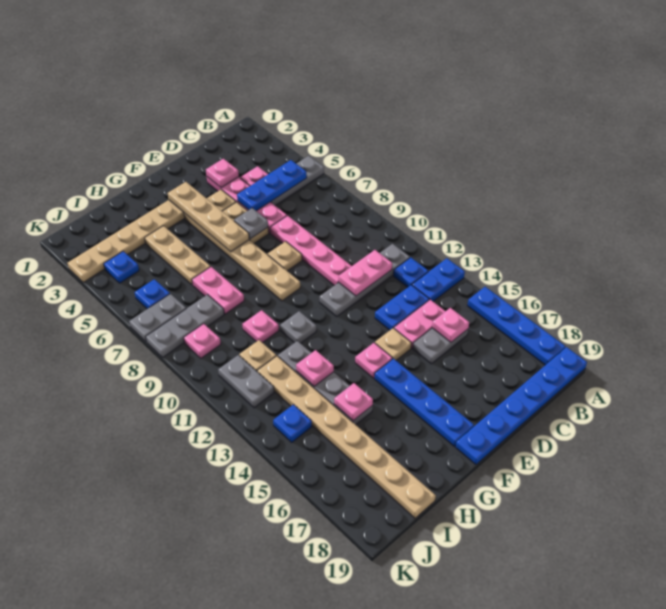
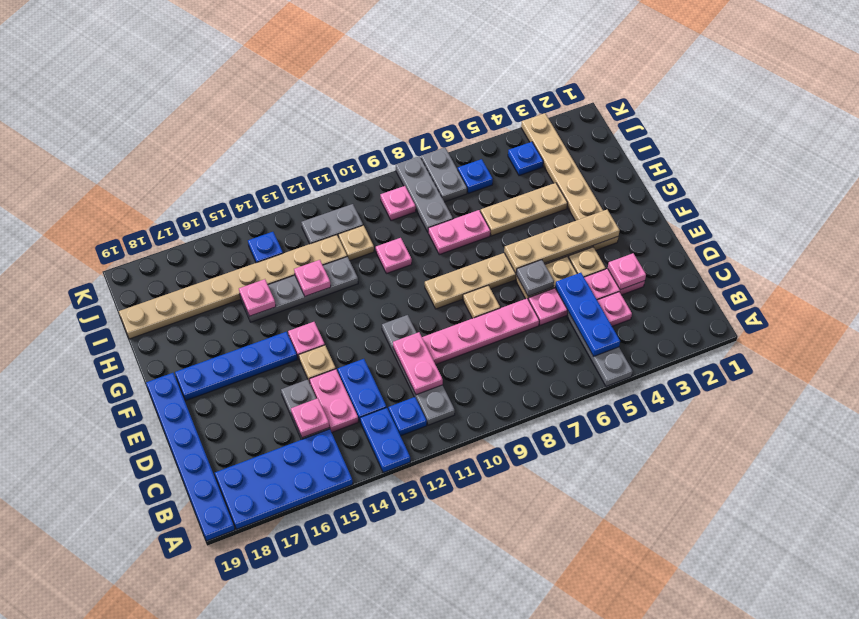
blue plate A15:A18 level 1 -> blue plate A15:B18 level 1
grey plate G11 level 1 -> none

